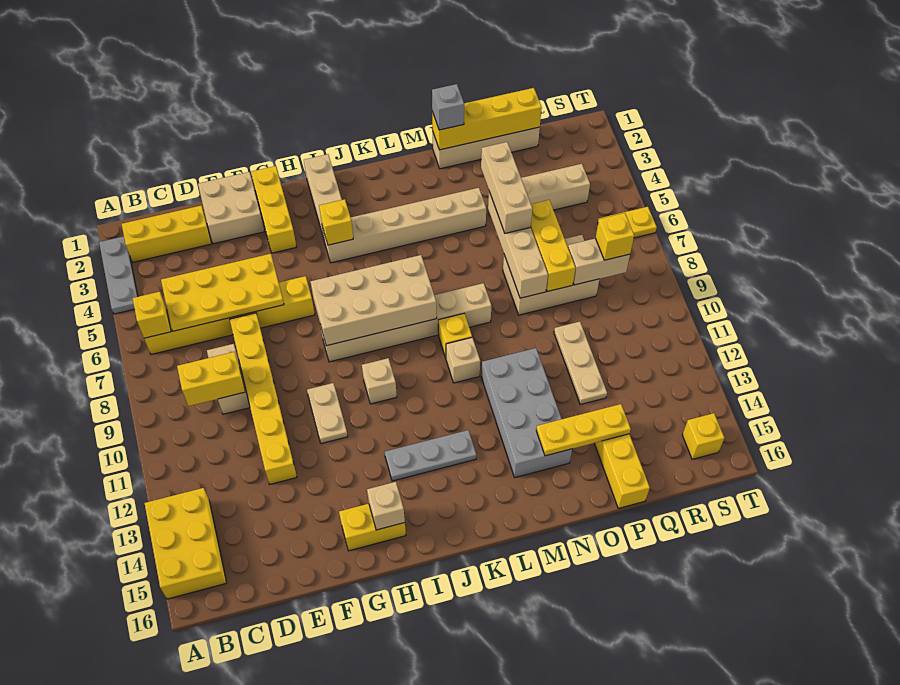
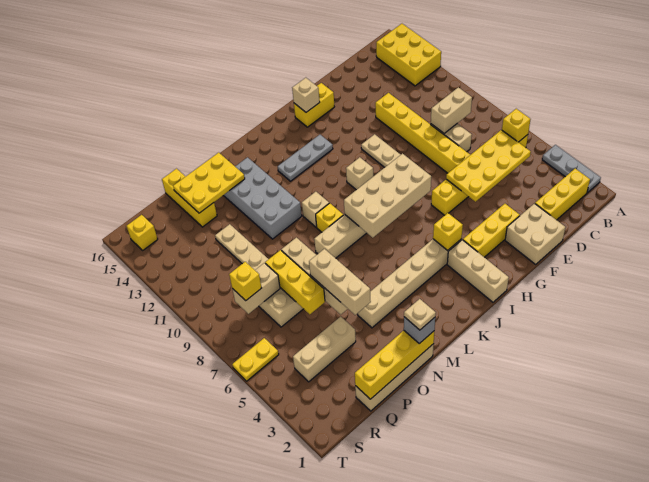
yellow brick C9:D9 level 2 -> tan brick C9:D9 level 2
yellow brick G1:G3 level 1 -> yellow brick F3:H3 level 1
none -> tan plate N1 level 4
yellow plate N14:P14 level 2 -> yellow plate N14:P15 level 2

